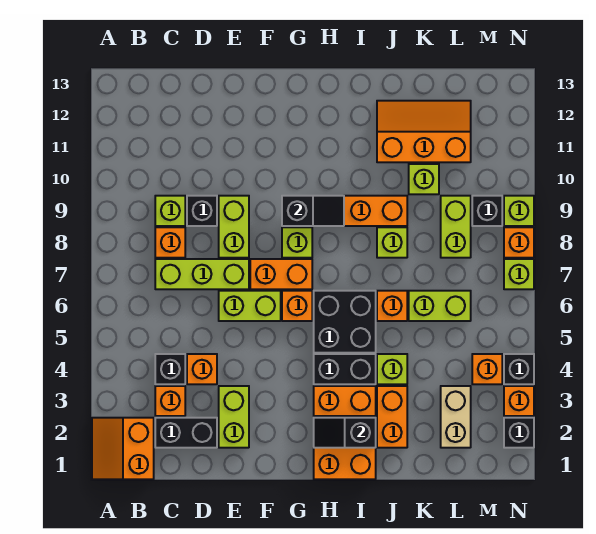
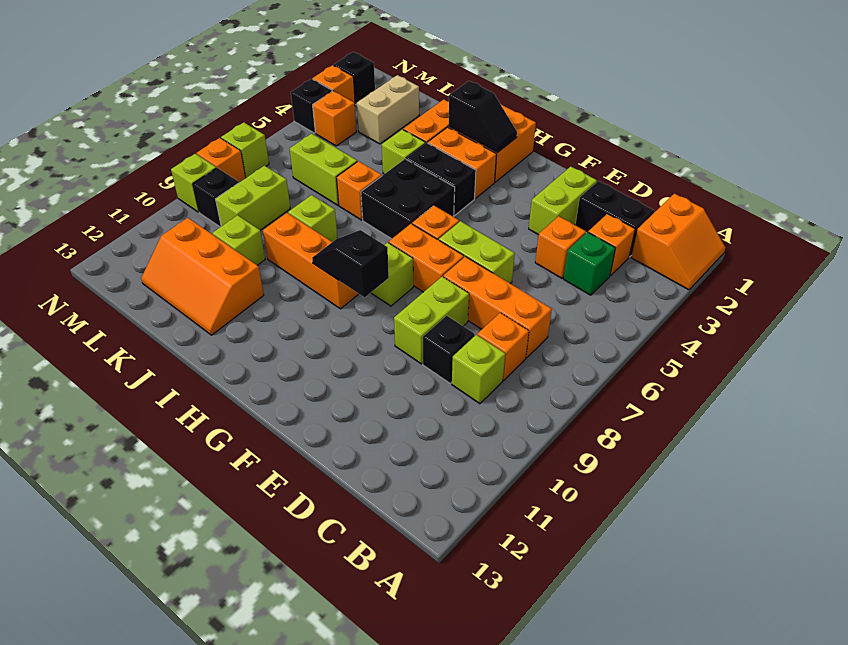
black brick C4 level 1 -> green brick C4 level 1
lime brick C7:E7 level 1 -> orange brick C7:E7 level 1

